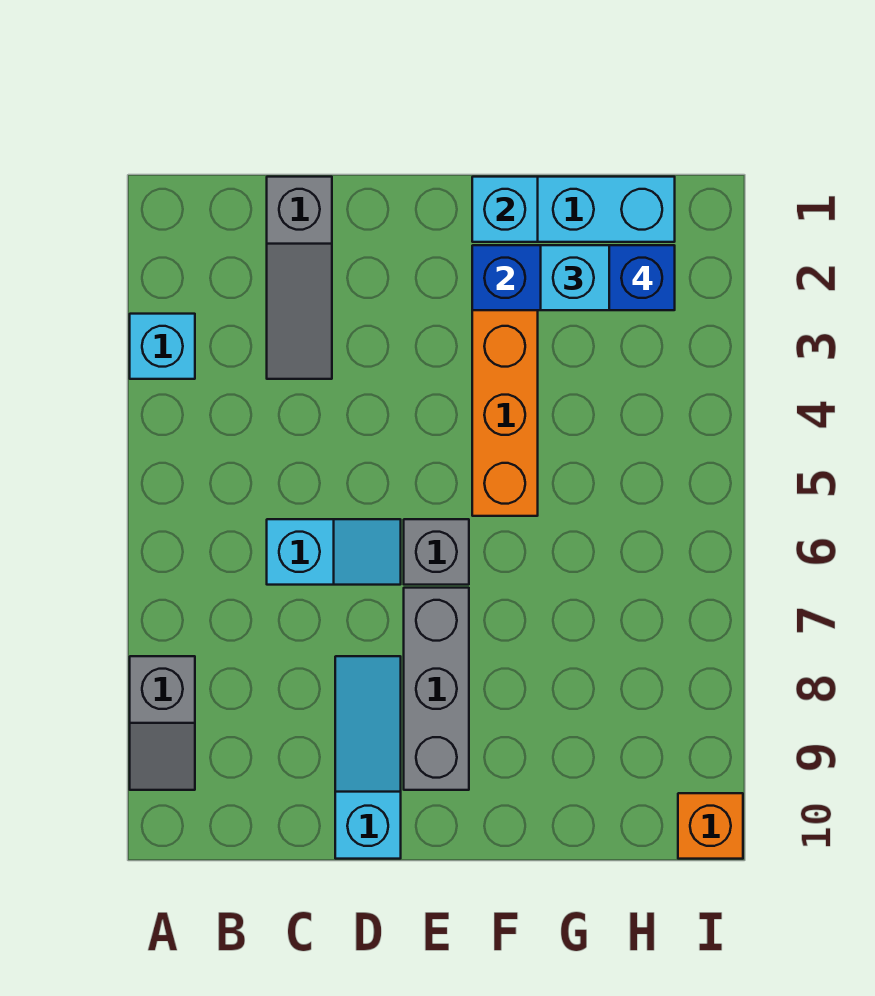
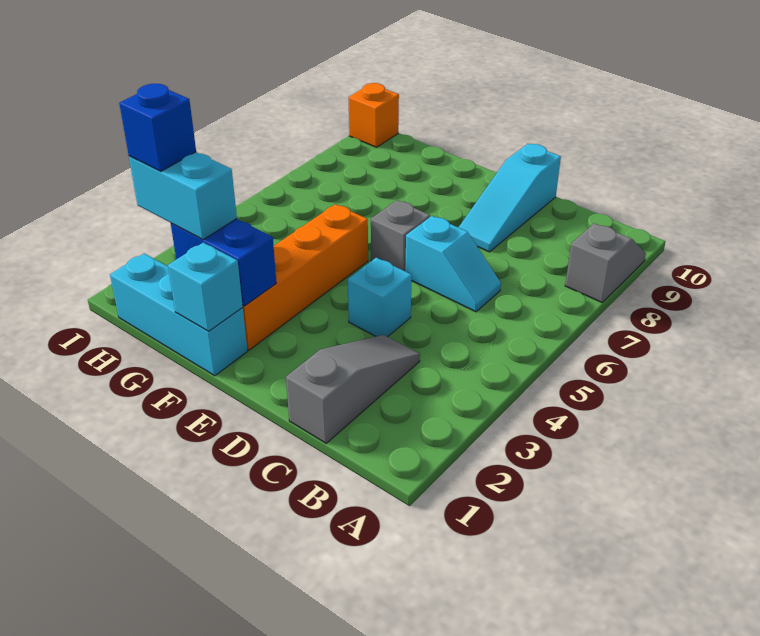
cyan brick A3 level 1 -> cyan brick D4 level 1
cyan slope C6:D6 level 1 top C -> cyan slope C6:D6 level 1 top D
grey brick E7:E9 level 1 -> none

